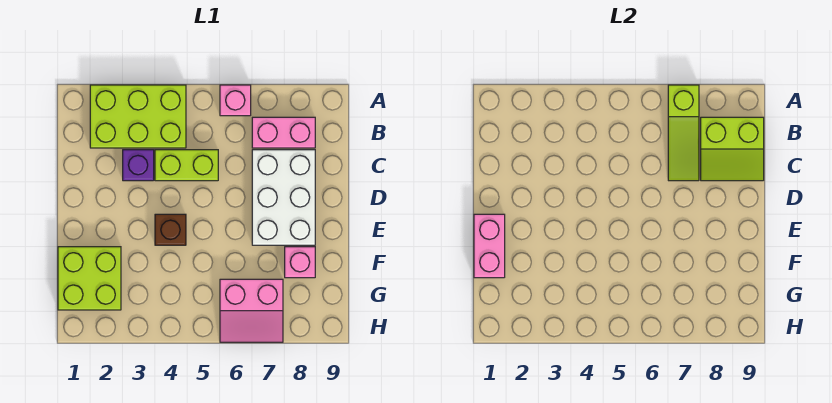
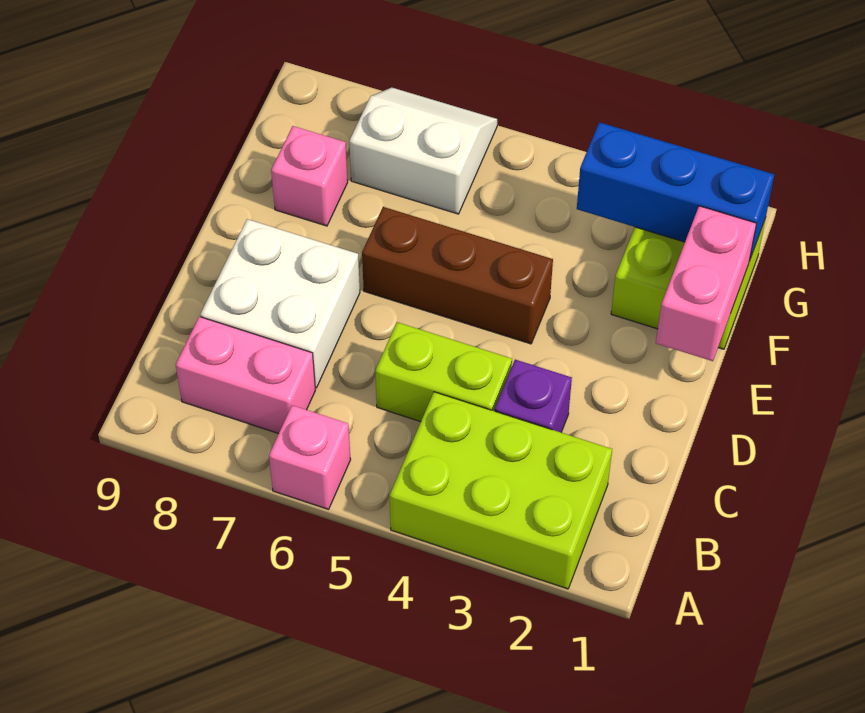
lime slope A7:C7 level 2 top A -> none
lime slope B8:C9 level 2 top B -> none
white brick C7:E8 level 1 -> white brick C7:D8 level 1
brown brick E4 level 1 -> brown brick E4:E6 level 1
none -> blue brick G1:G3 level 2
pink slope G6:H7 level 1 top G -> white slope G6:H7 level 1 top G

